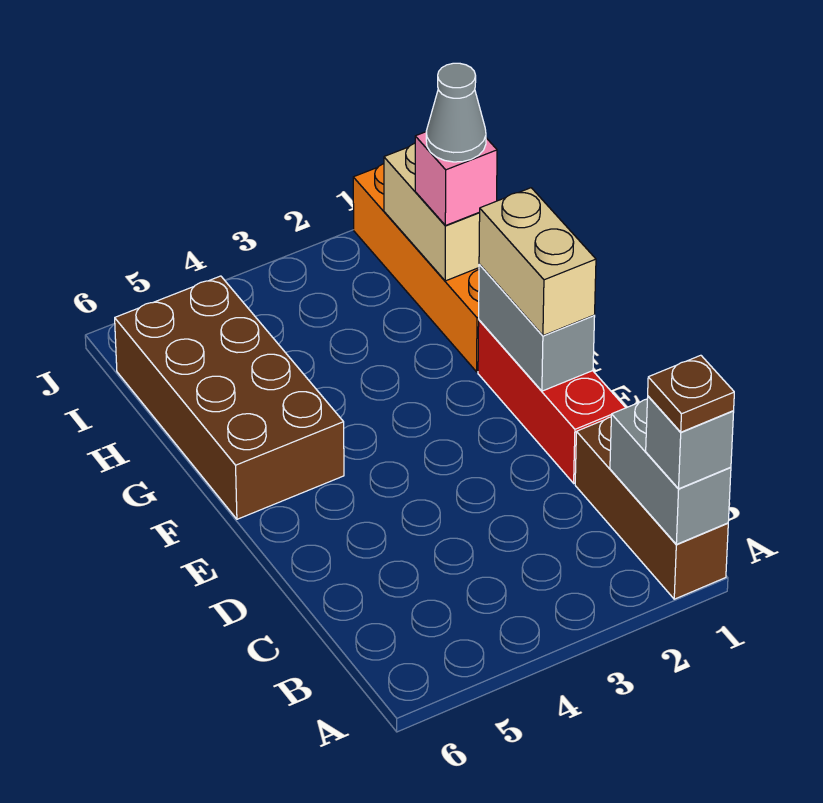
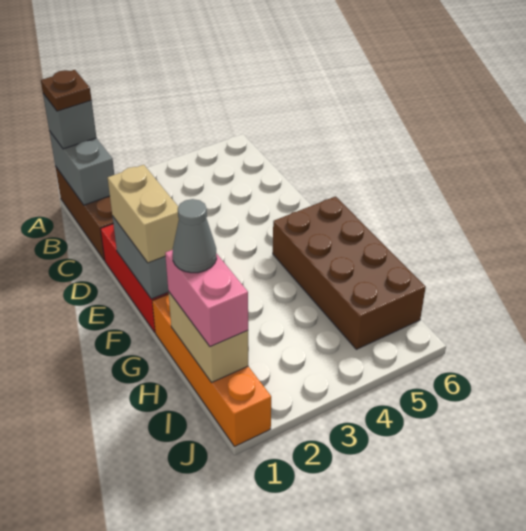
pink brick H1 level 3 -> pink brick H1:I1 level 3

